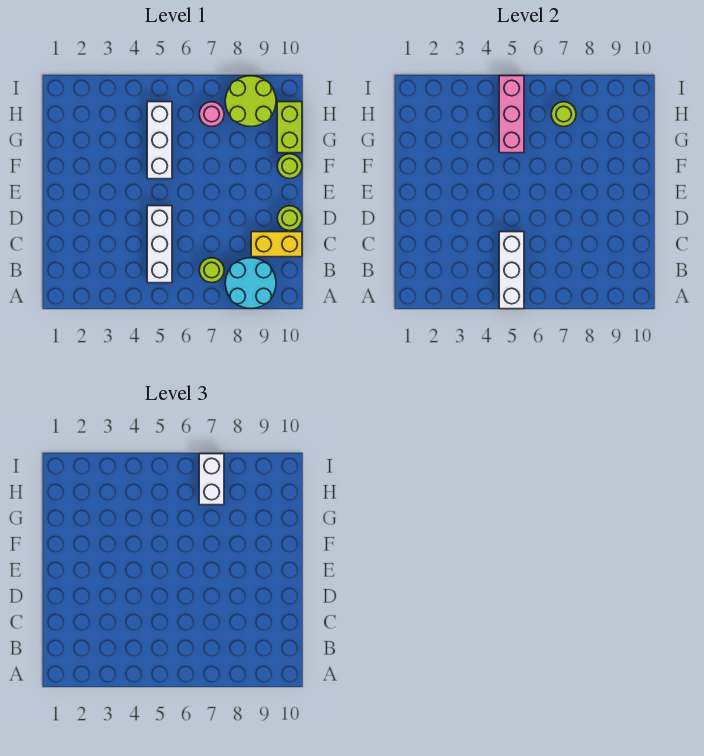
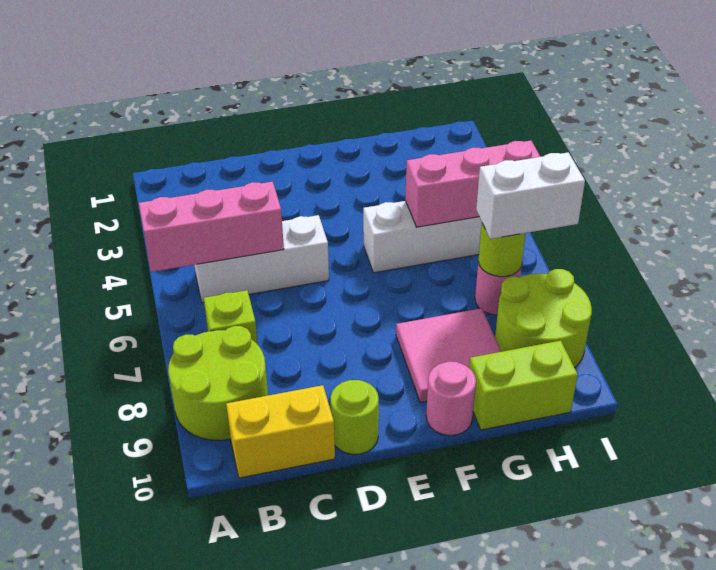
white brick A5:C5 level 2 -> pink brick A5:C5 level 2
cyan round brick A8:B9 level 1 -> lime round brick A8:B9 level 1
lime round brick B7 level 1 -> lime brick B7 level 1
yellow brick C9:C10 level 1 -> yellow brick B10:C10 level 1
none -> pink tile F8:G9 level 1
lime round brick F10 level 1 -> pink round brick F10 level 1

